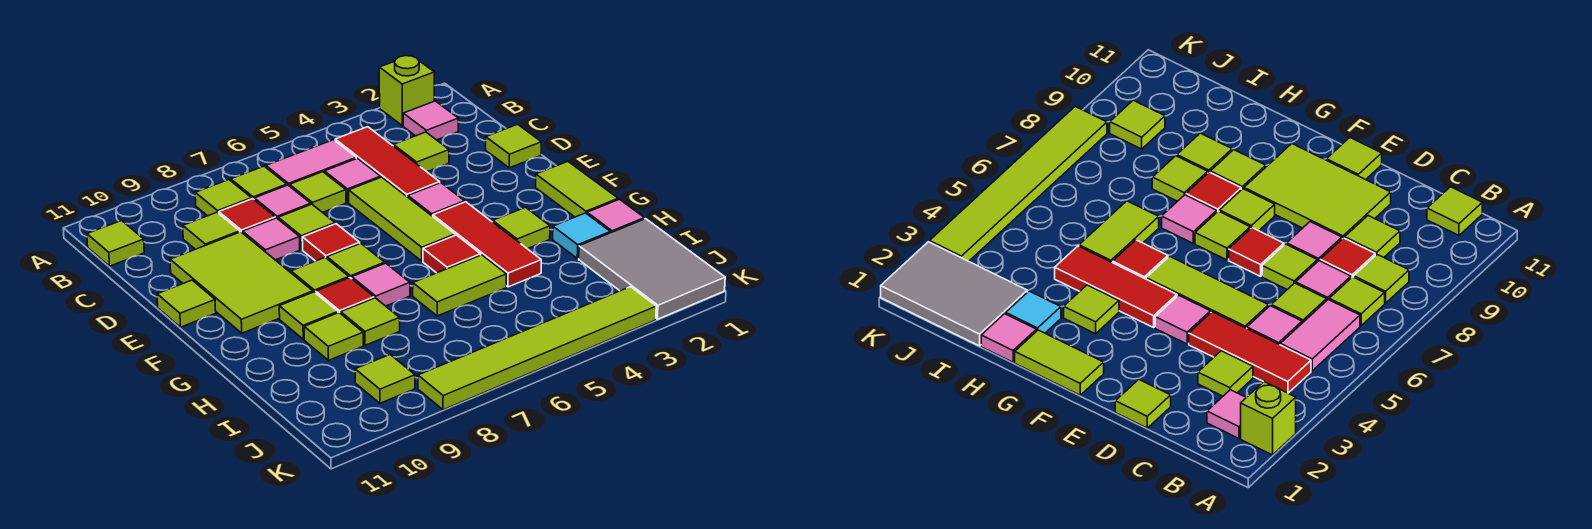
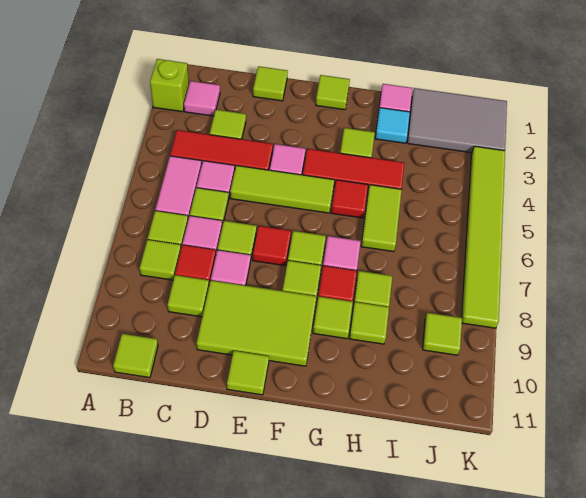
lime tile F1:G1 level 1 -> lime tile F1 level 1

